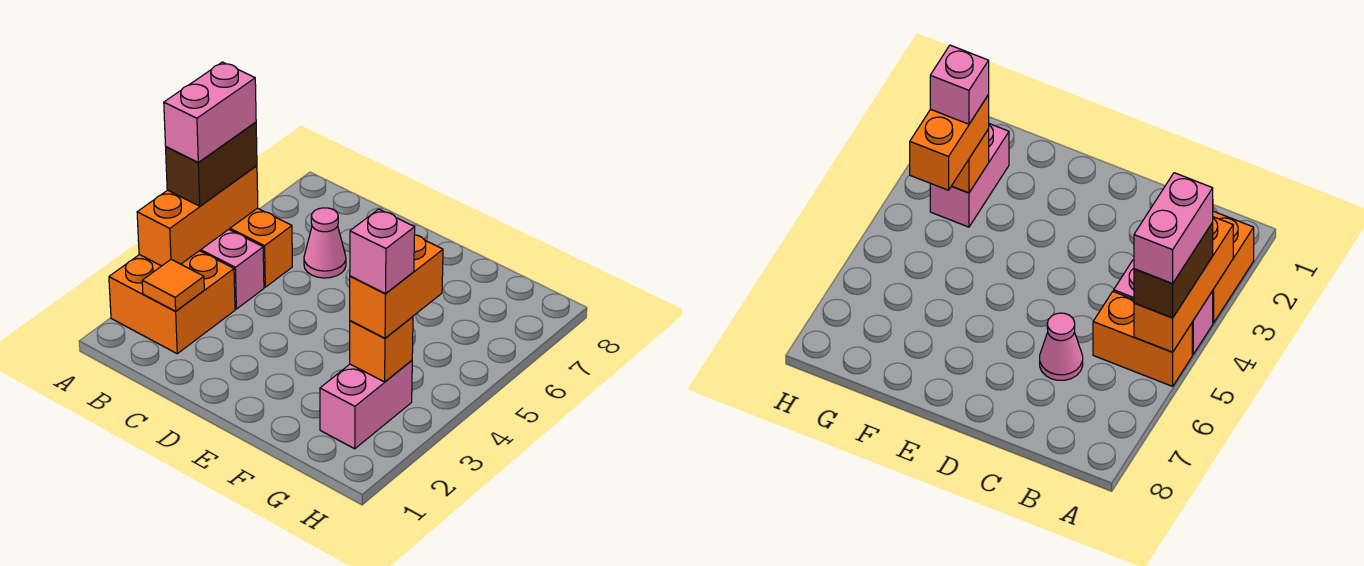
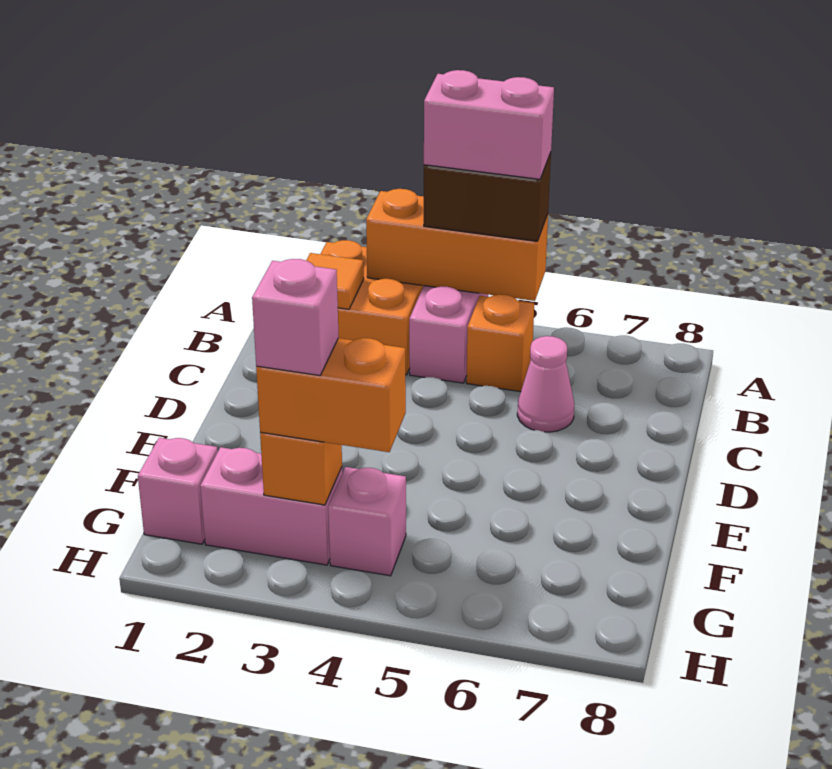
orange brick A5:B5 level 1 -> orange brick B5 level 1
none -> pink brick G1 level 1
none -> pink brick G4 level 1

